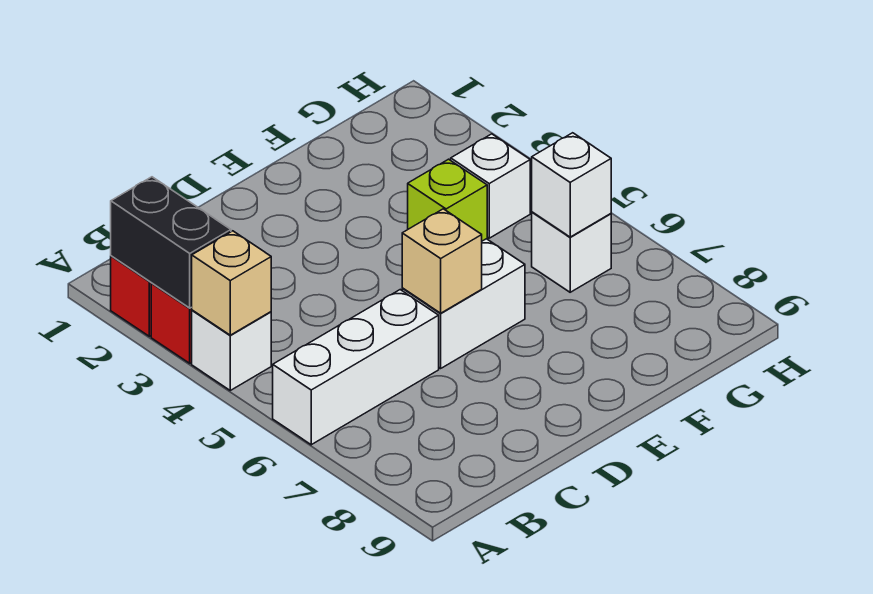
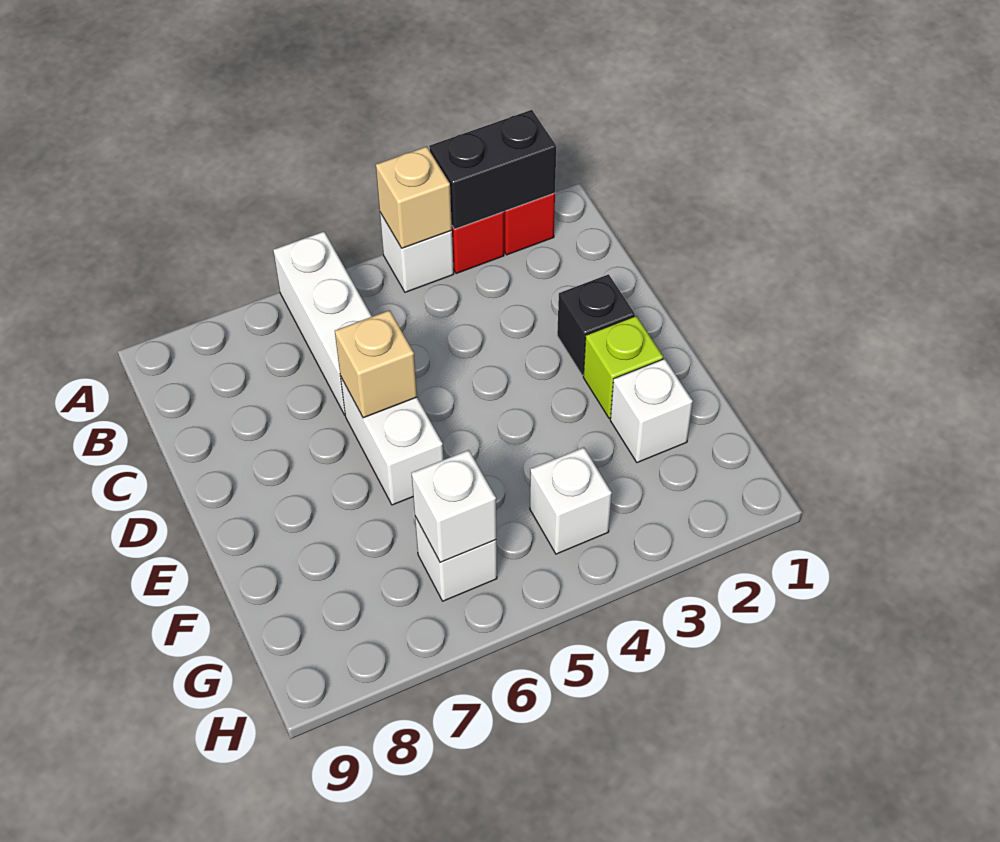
none -> black brick D2 level 1
none -> white brick F2 level 1
lime brick F4 level 1 -> lime brick E2 level 1

